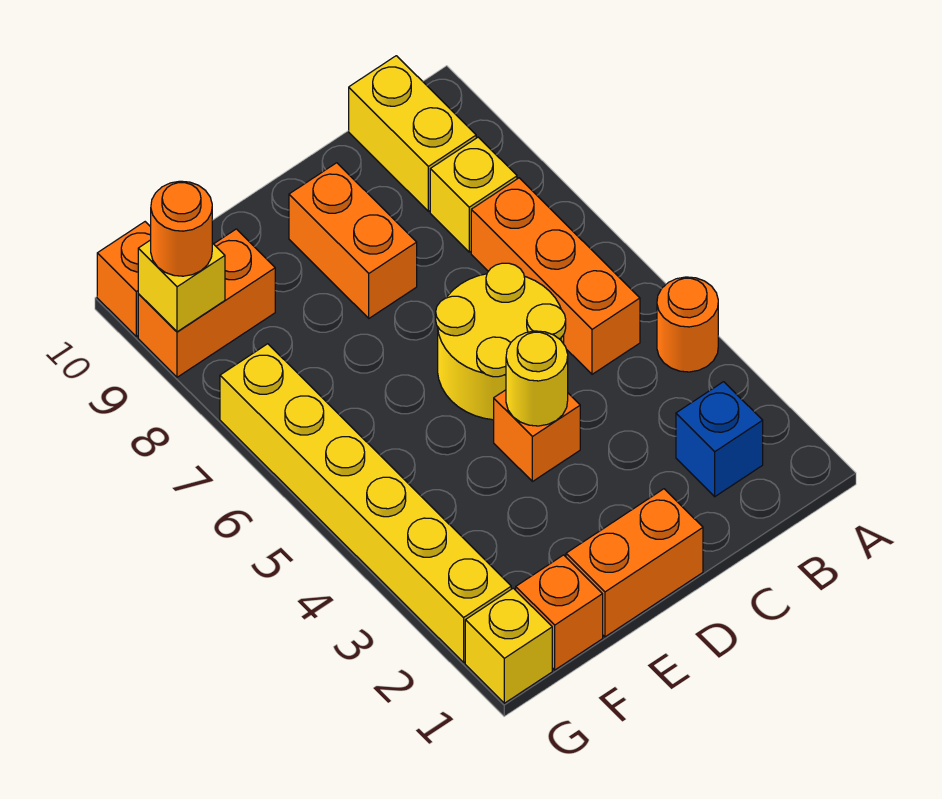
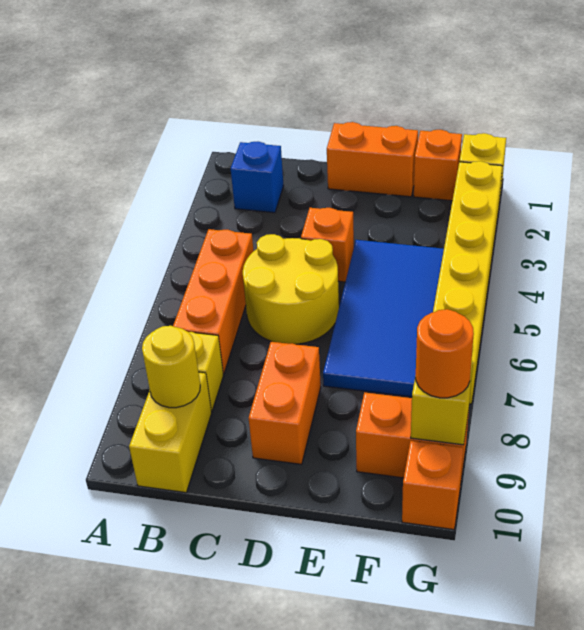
orange round brick A4 level 1 -> none
yellow round brick D4 level 2 -> yellow round brick B9 level 2
none -> blue tile E4:F7 level 1

